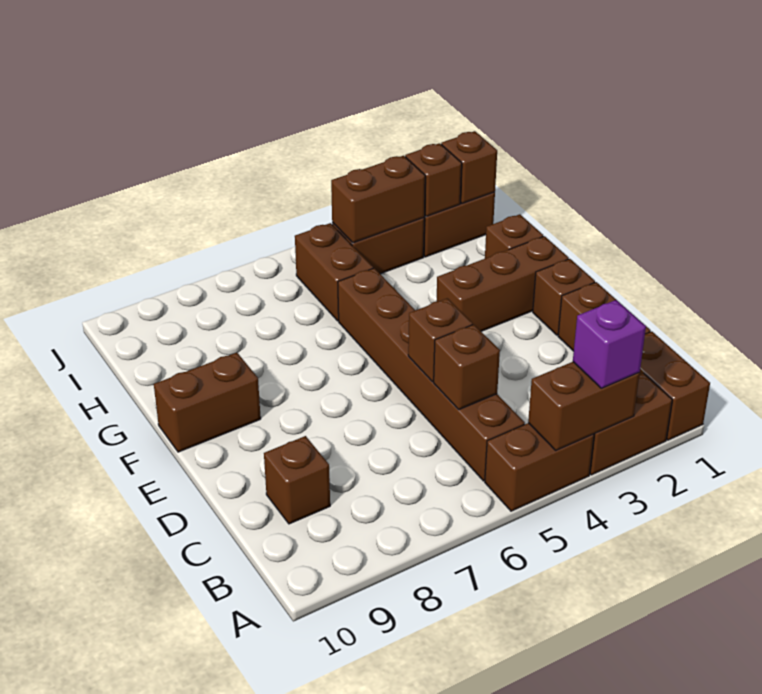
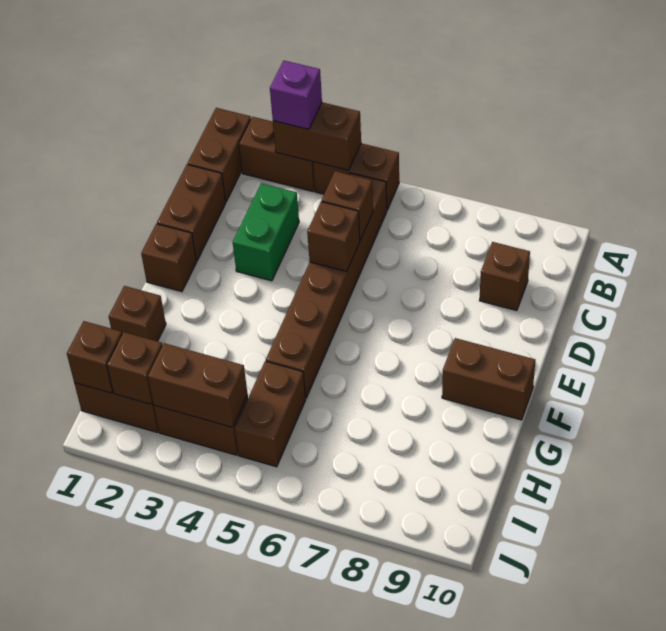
none -> green brick C3:D3 level 1
brown brick F1:F3 level 1 -> none

